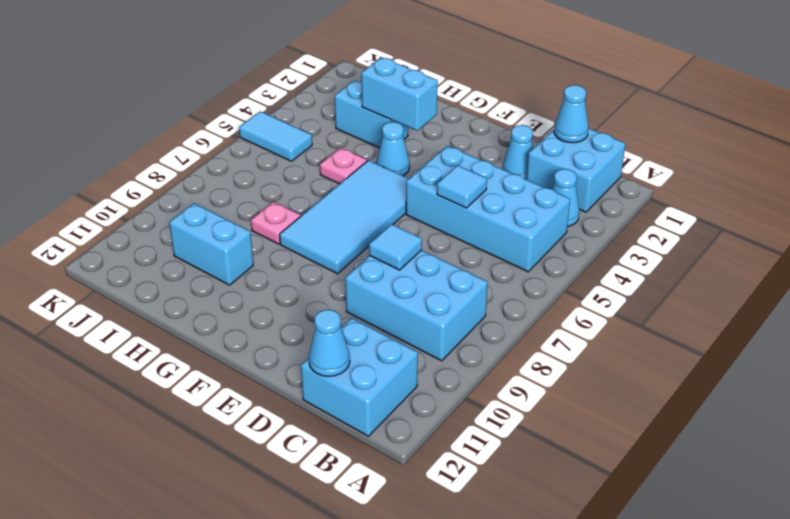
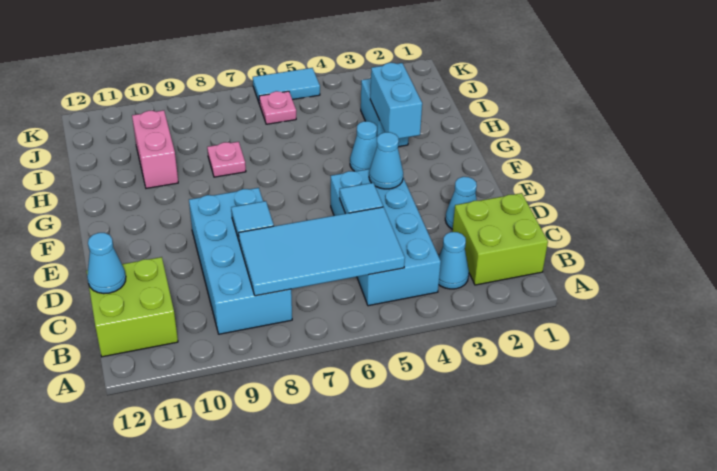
cyan brick B1:C2 level 1 -> lime brick B1:C2 level 1
cyan brick B8:D9 level 1 -> cyan brick B8:E9 level 1
cyan brick B11:C12 level 1 -> lime brick B11:C12 level 1
cyan cone C1 level 2 -> cyan cone E4 level 2
cyan tile F5:G8 level 1 -> cyan tile B5:C8 level 2
pink plate H5 level 1 -> pink plate J6 level 1
cyan brick H10:I10 level 1 -> pink brick H10:I10 level 1
cyan tile J5:K5 level 1 -> cyan tile K5:K6 level 1

